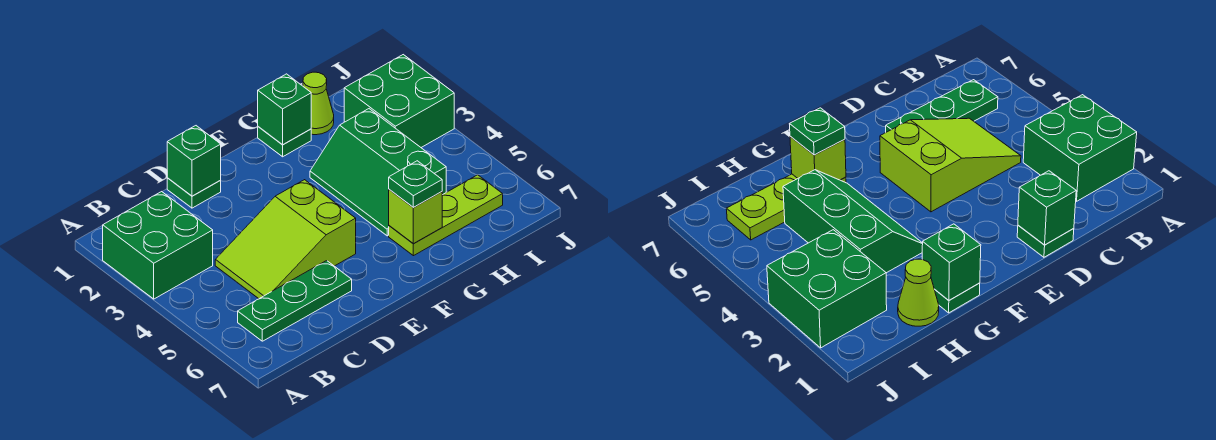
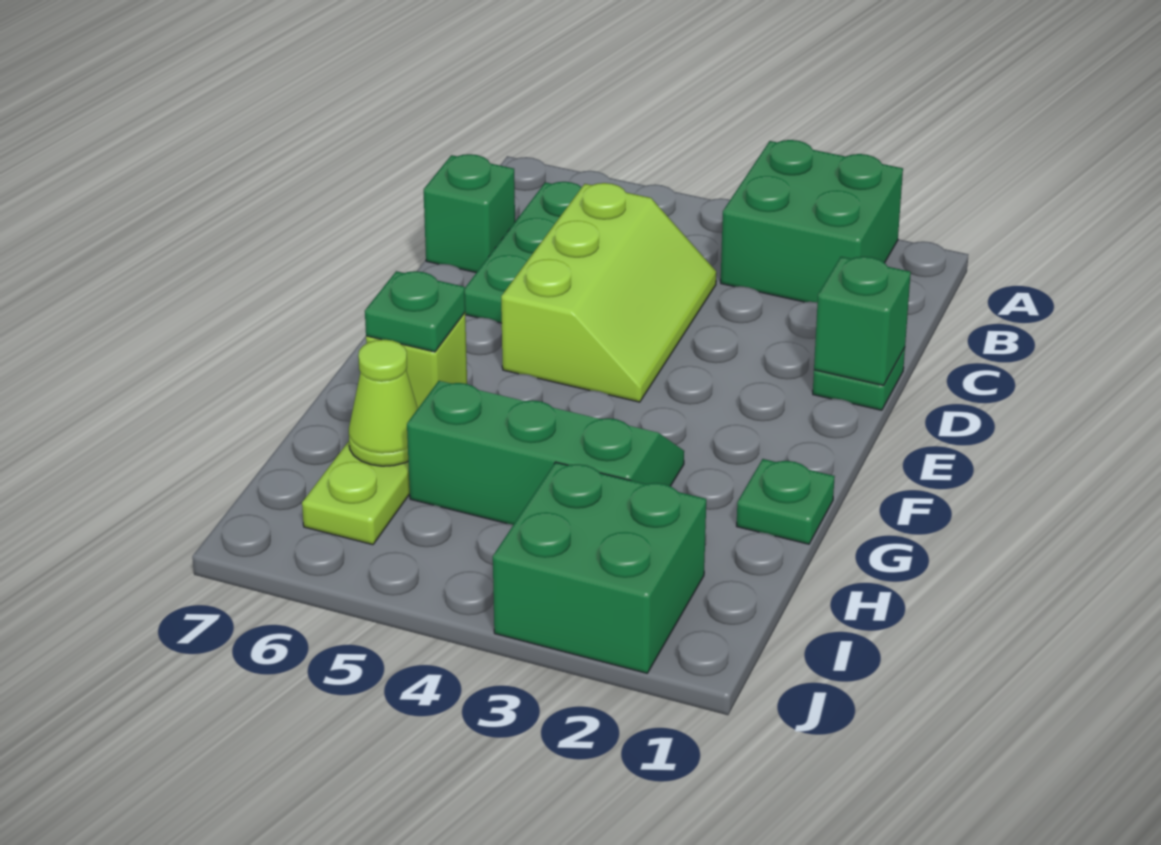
lime slope C4:E5 level 1 top E -> lime slope C4:E5 level 1 top 5
green brick G1 level 2 -> green brick C7 level 1
lime cone H1 level 1 -> lime cone H6 level 2

